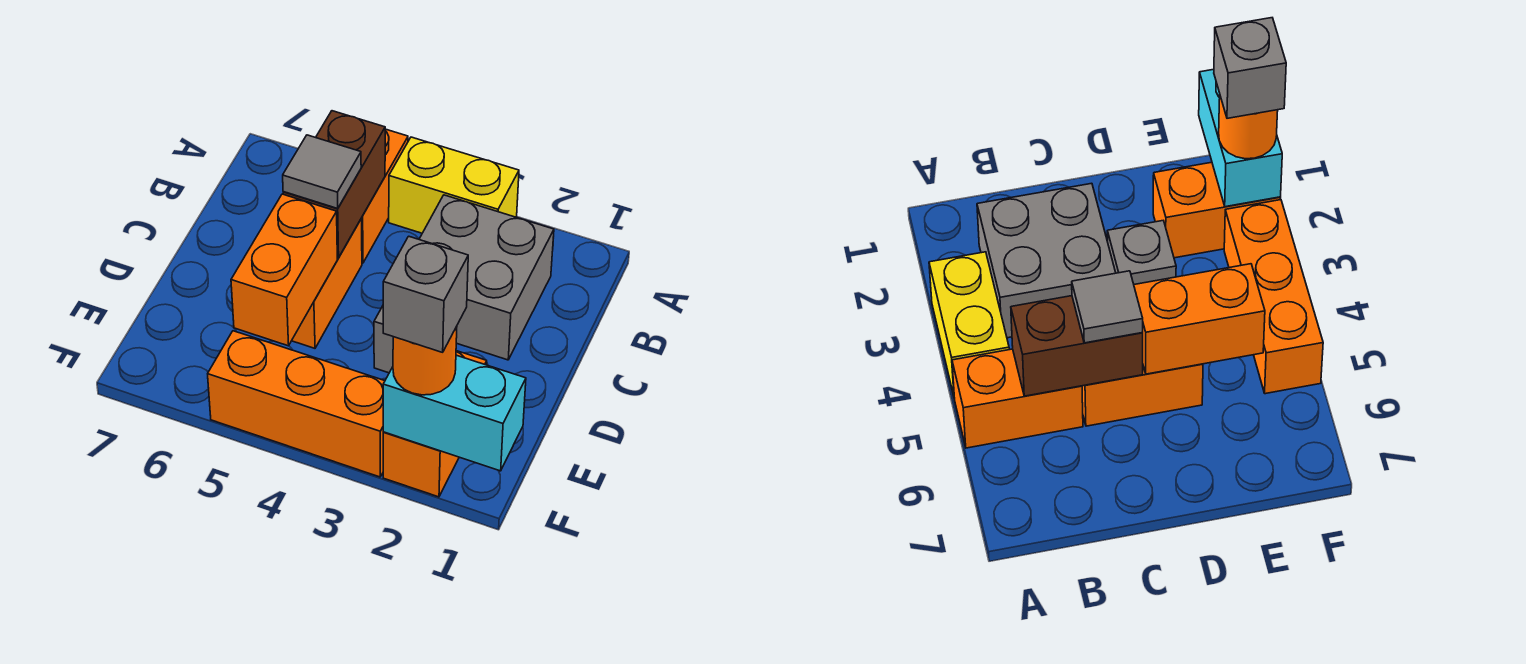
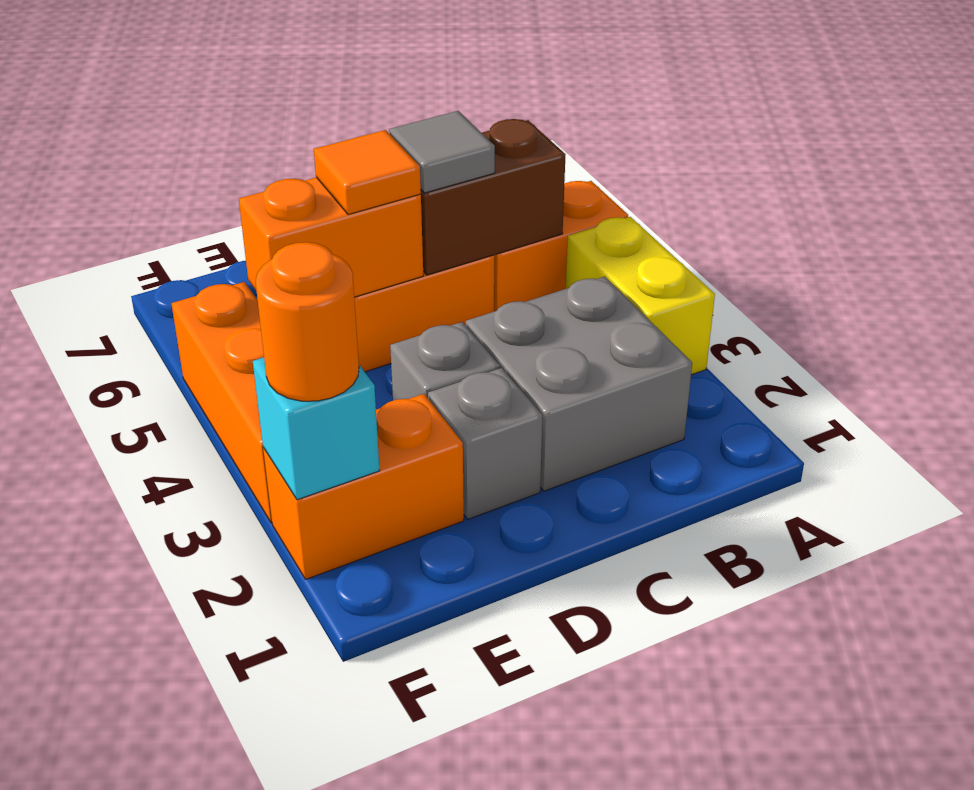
none -> orange tile D5 level 3
cyan brick F1:F2 level 2 -> cyan brick F2 level 2
grey brick F2 level 4 -> grey brick D2 level 1

